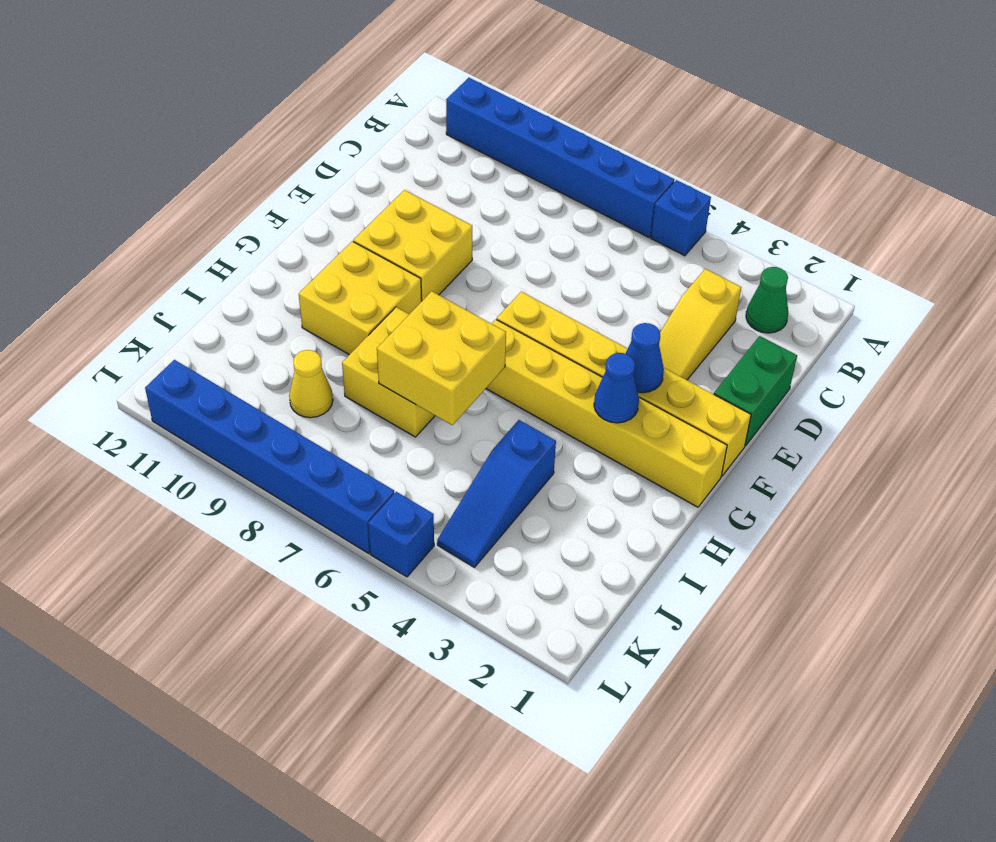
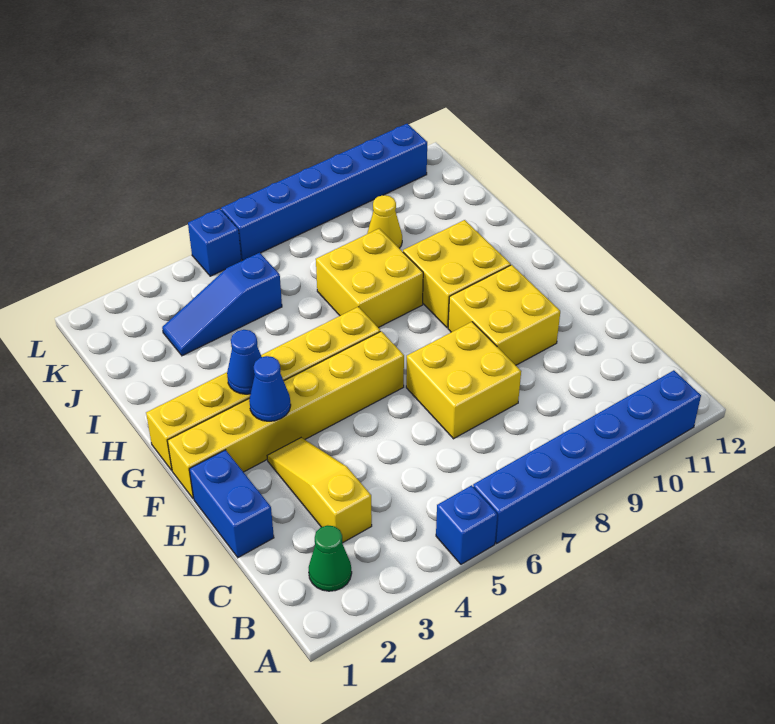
green brick D1:E1 level 1 -> blue brick D1:E1 level 1
yellow brick H6:I7 level 2 -> yellow brick D7:E8 level 1
blue slope I4:K4 level 1 top I -> blue slope J3:J5 level 1 top 5

